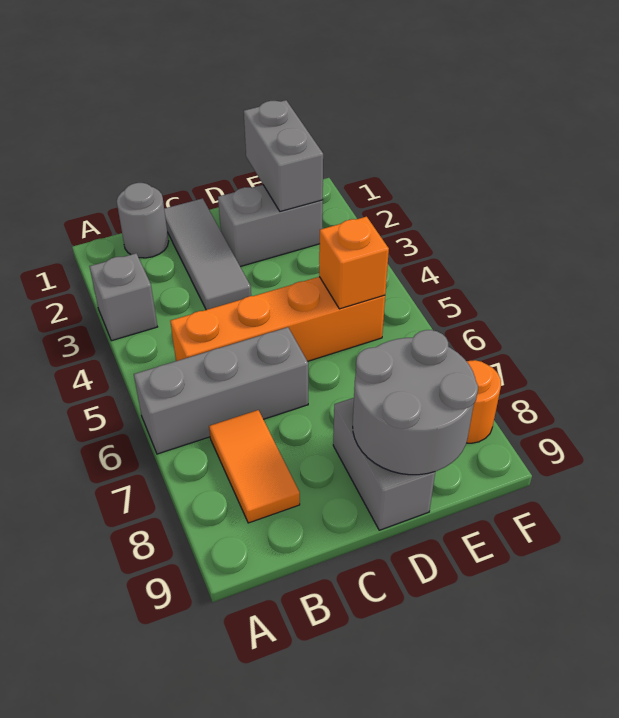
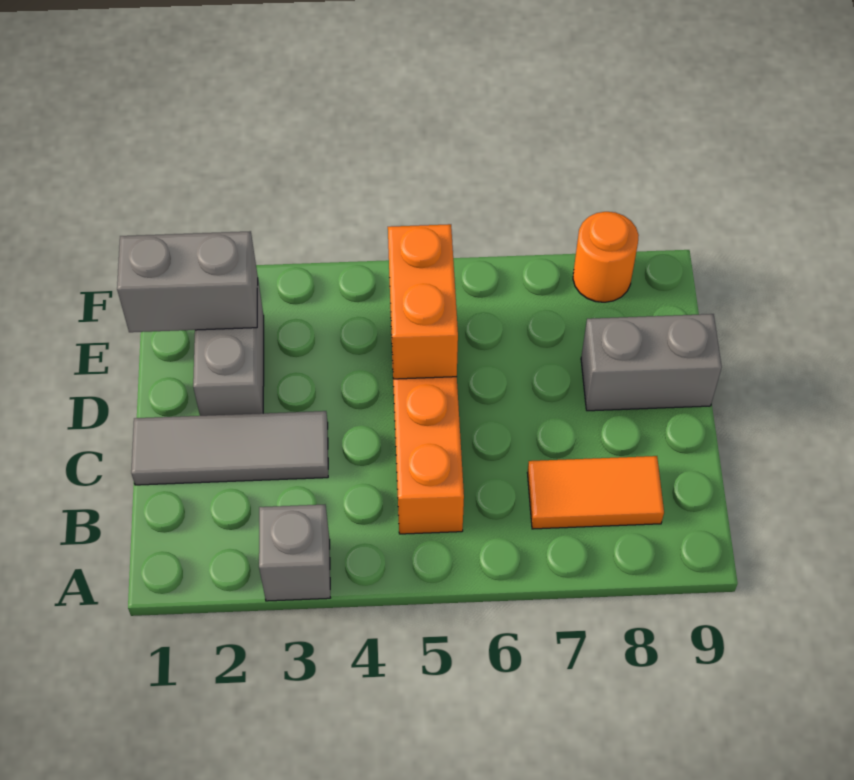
grey brick A6:C6 level 1 -> none
grey round brick B1 level 1 -> none
grey round brick D8:E9 level 2 -> none
orange brick E5 level 2 -> orange brick D5:E5 level 2

